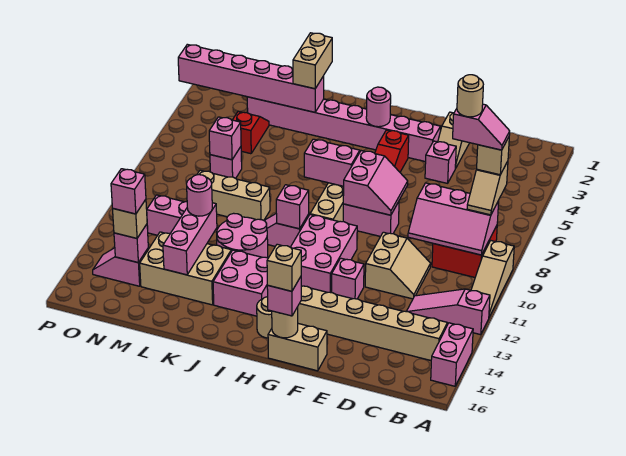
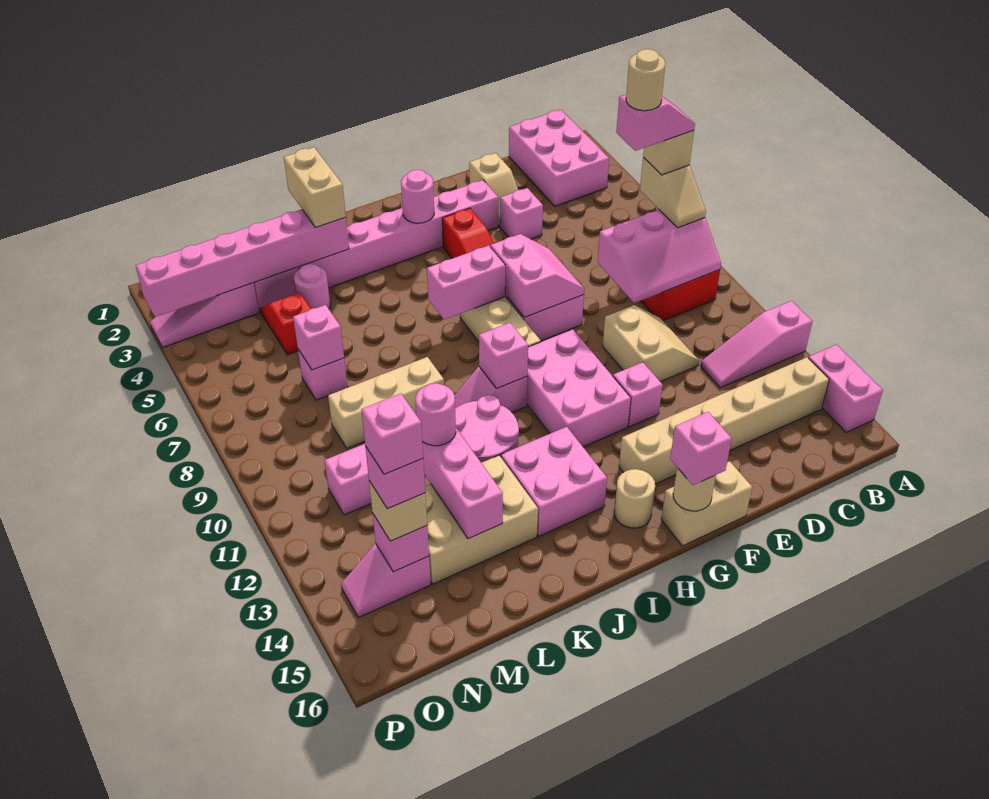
tan slope A9:A11 level 1 top 9 -> none
none -> pink brick B1:C3 level 1
tan brick G16 level 4 -> none
none -> pink round brick L4 level 1
none -> pink slope N3:P3 level 1 top N
none -> pink brick N14 level 5

